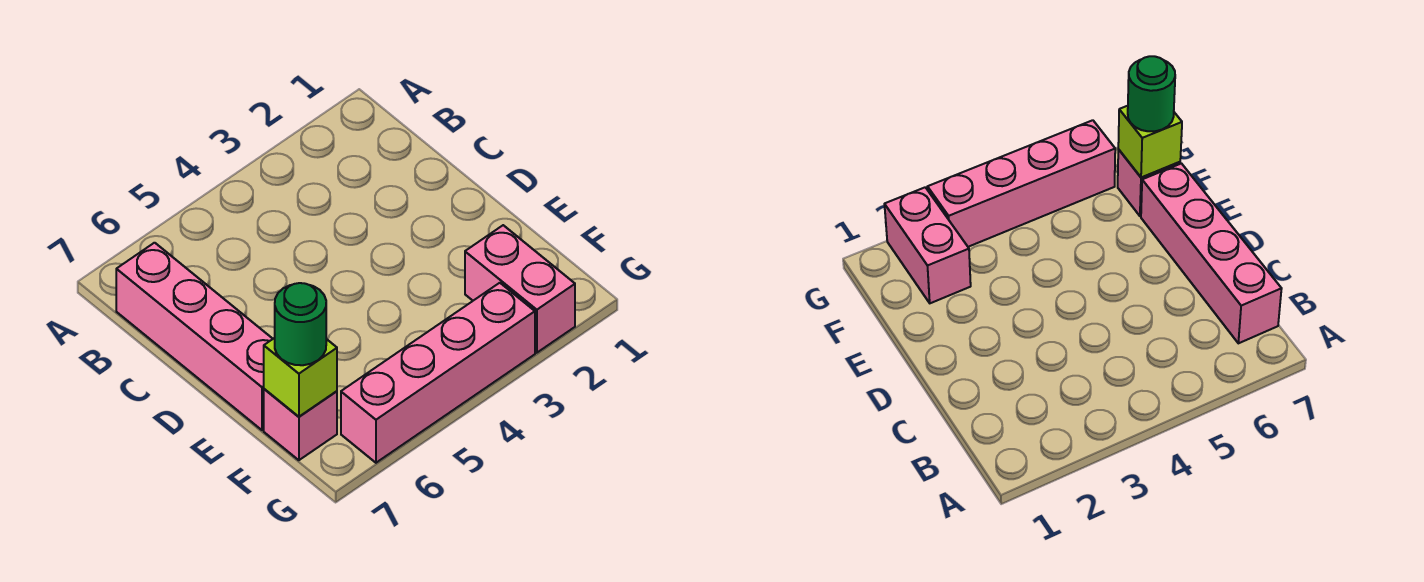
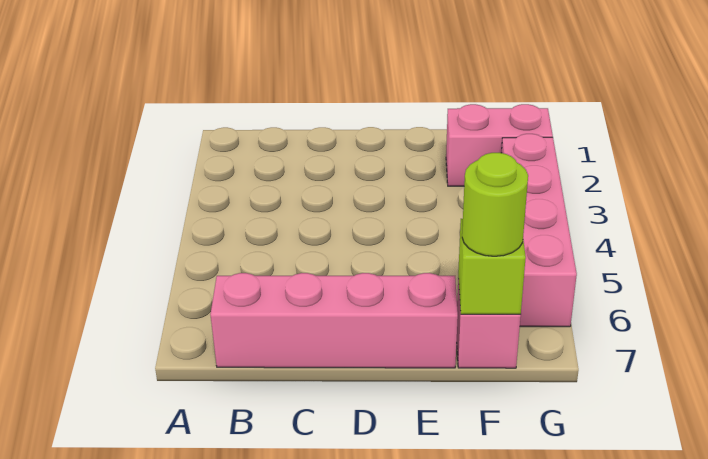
green round brick F7 level 3 -> lime round brick F7 level 3

